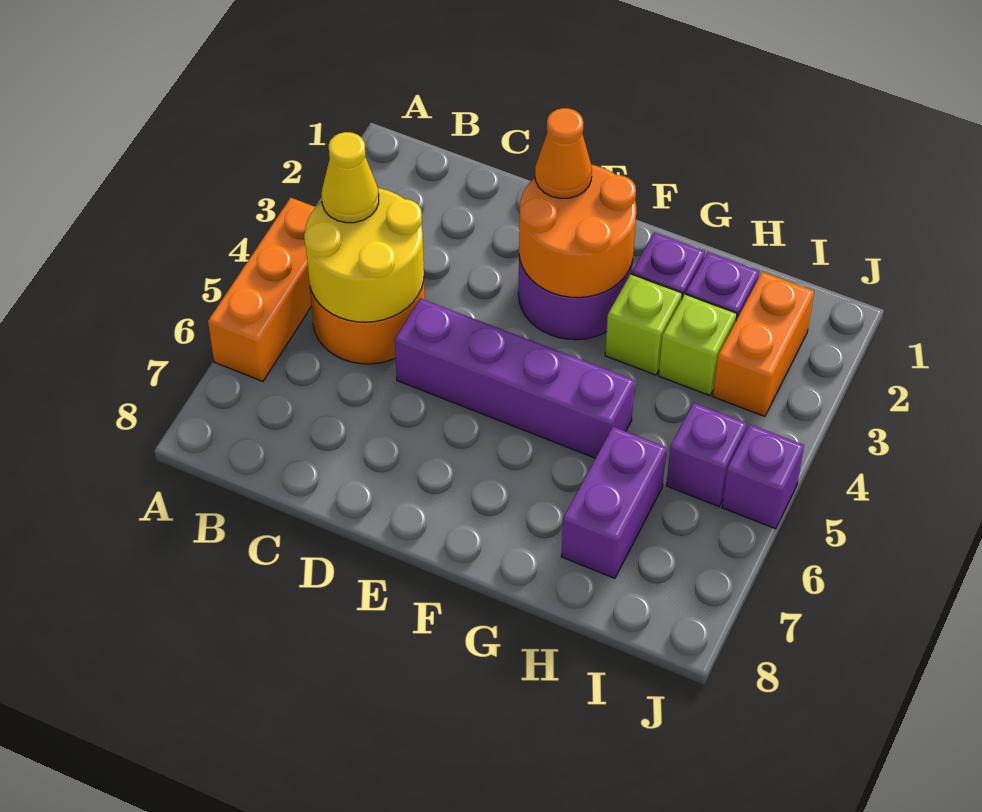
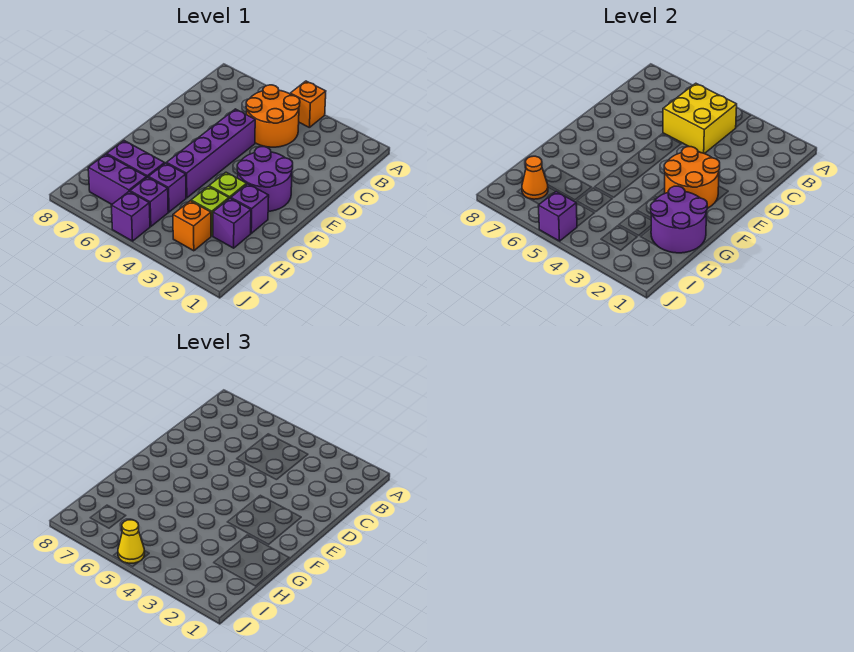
orange brick A4:A6 level 1 -> orange brick A4 level 1
yellow round brick B4:C5 level 2 -> yellow brick B4:C5 level 2
yellow cone B4 level 3 -> yellow cone J5 level 3
orange cone E2 level 3 -> orange cone I7 level 2
none -> purple round brick G1:H2 level 2
none -> purple brick H5 level 1
orange brick I2:I3 level 1 -> orange brick I3 level 1
none -> purple brick I6:I7 level 1
none -> purple brick J5 level 2

